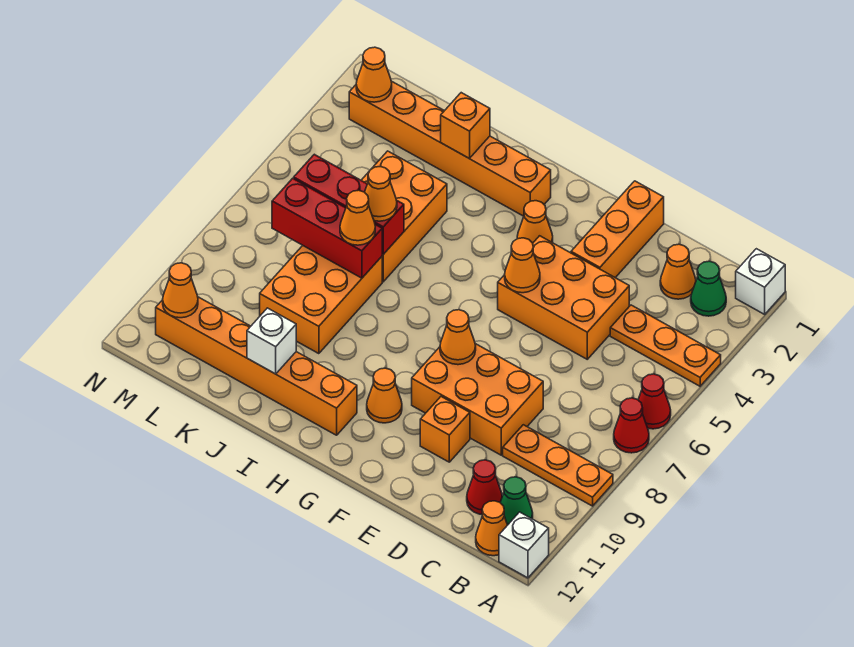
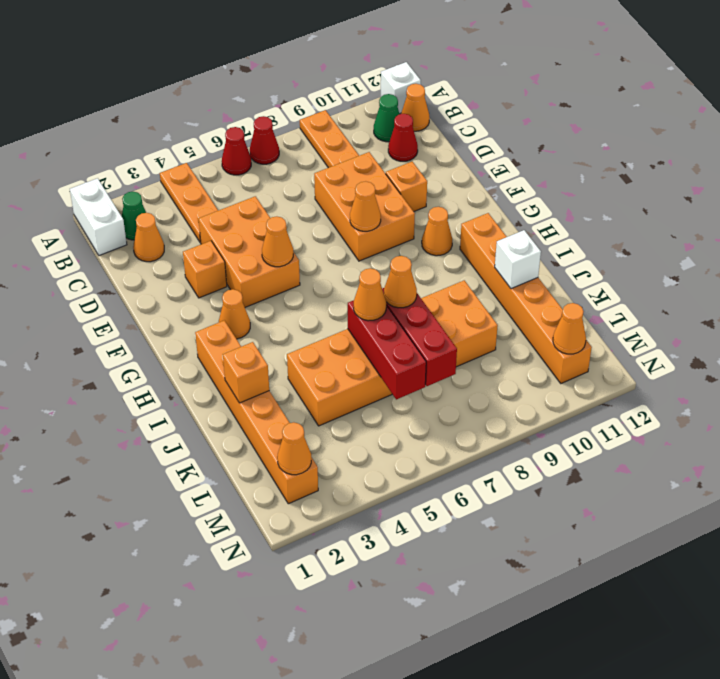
white brick A1 level 1 -> white brick A1:B1 level 1
orange brick E1:E3 level 1 -> orange brick E3 level 1

